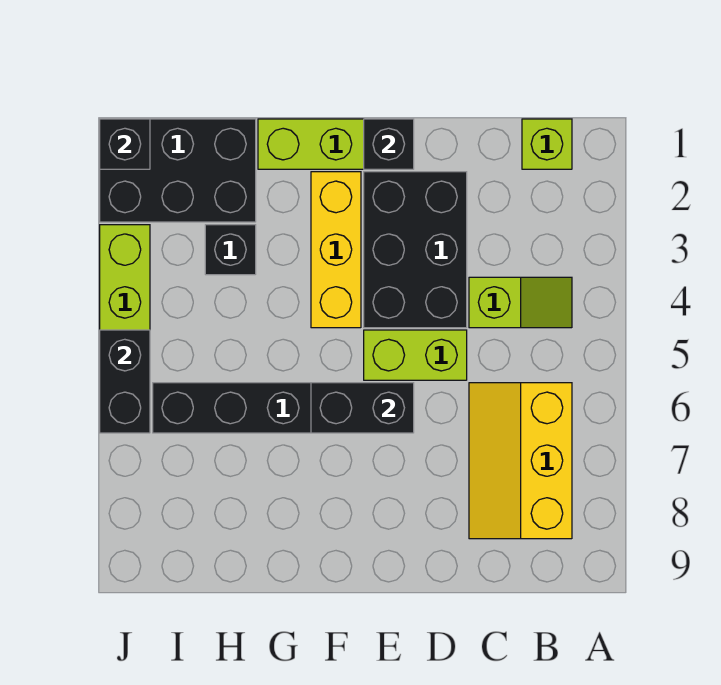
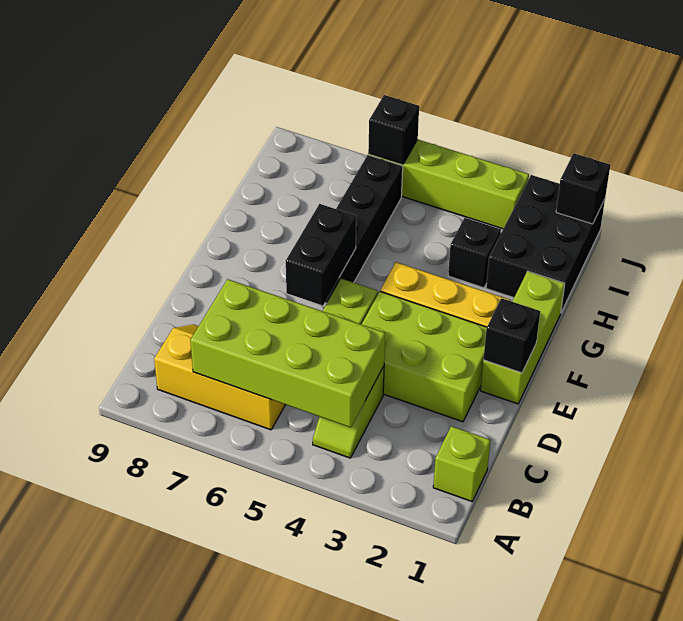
none -> lime brick B4:C7 level 2
black brick D2:E4 level 1 -> lime brick D2:E4 level 1
black brick J5:J6 level 2 -> black brick J6 level 2

